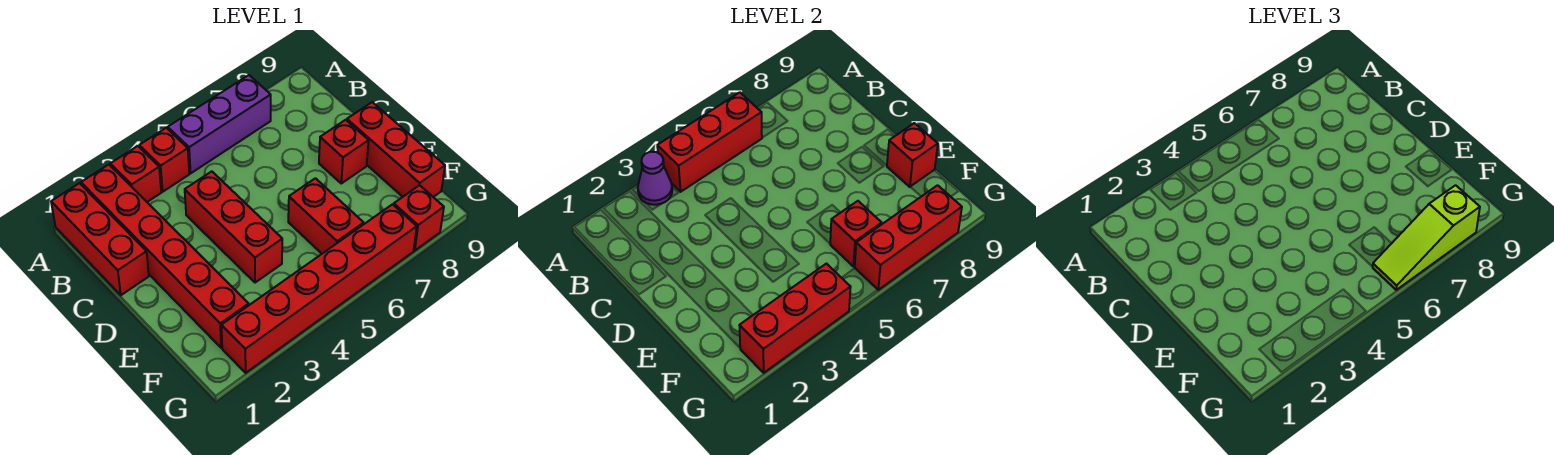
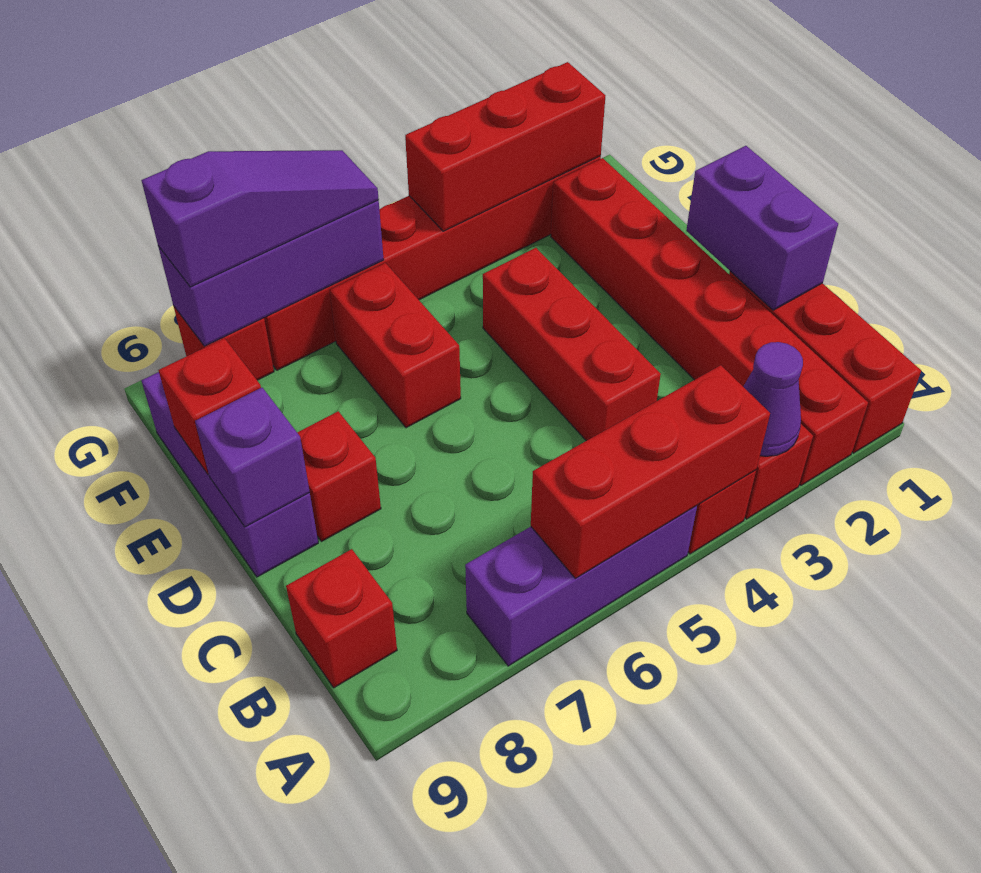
none -> purple brick C1:D1 level 2
red brick D9:F9 level 1 -> purple brick D9:F9 level 1
none -> purple brick D9 level 2
red brick F6 level 2 -> red brick B9 level 1
red brick G6:G8 level 2 -> purple brick G6:G8 level 2
lime slope G6:G8 level 3 top 8 -> purple slope G6:G8 level 3 top 8

